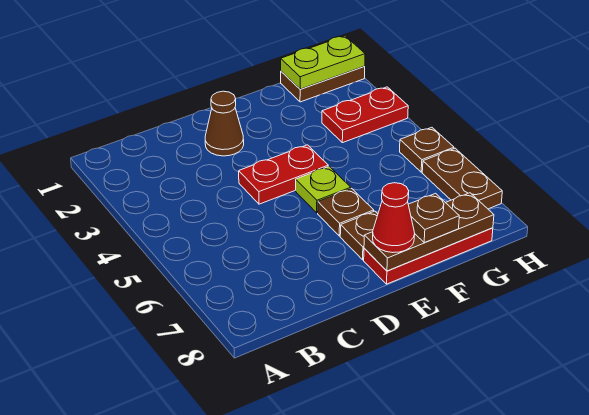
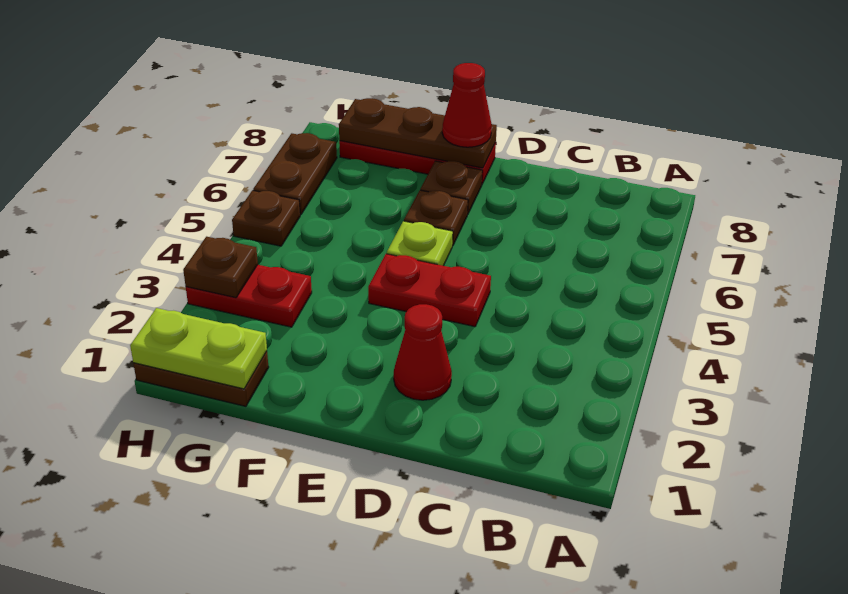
brown cone D2 level 1 -> red cone D2 level 1
brown plate F8 level 3 -> brown plate H3 level 2

